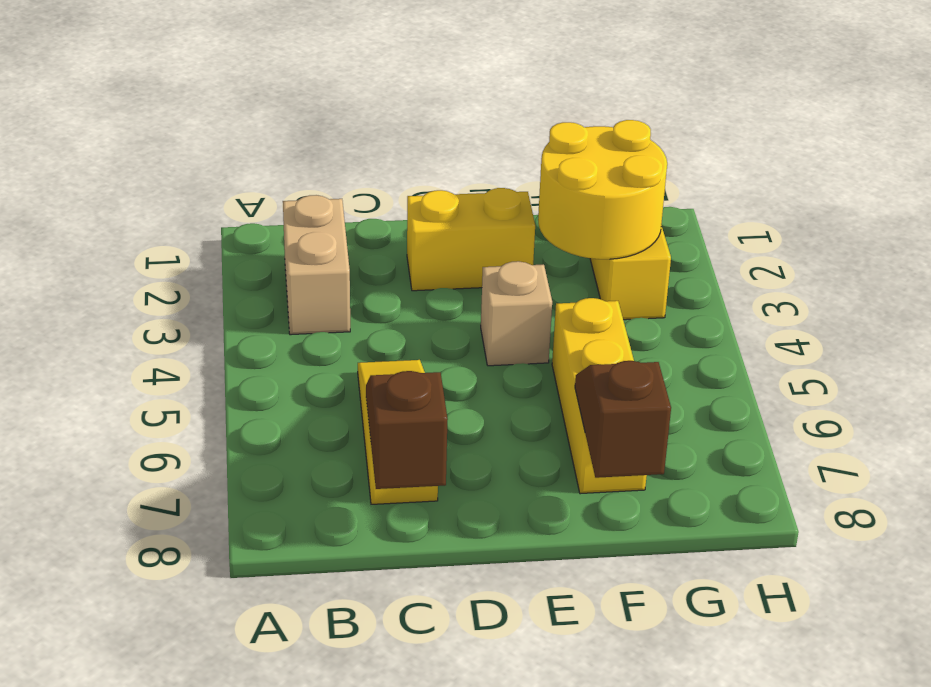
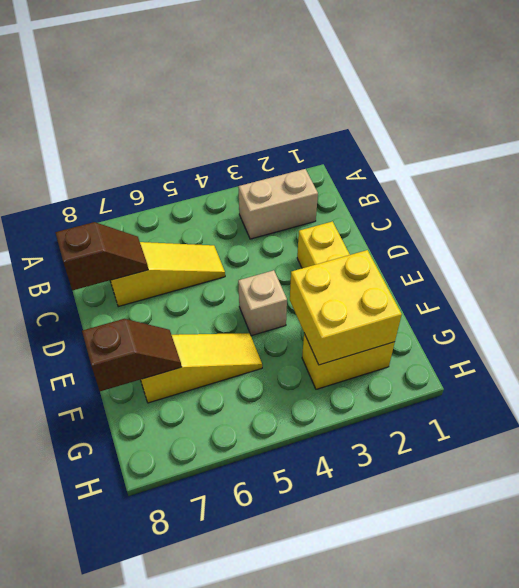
yellow round brick F2:G3 level 2 -> yellow brick F2:G3 level 2
yellow brick F5:F7 level 1 -> yellow slope F5:F7 level 1 top 7

